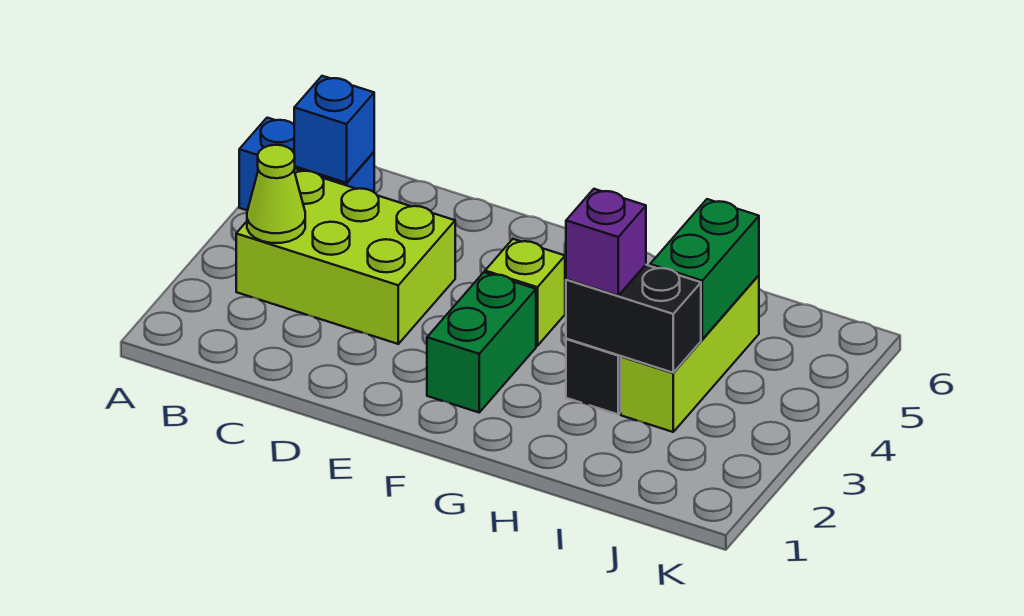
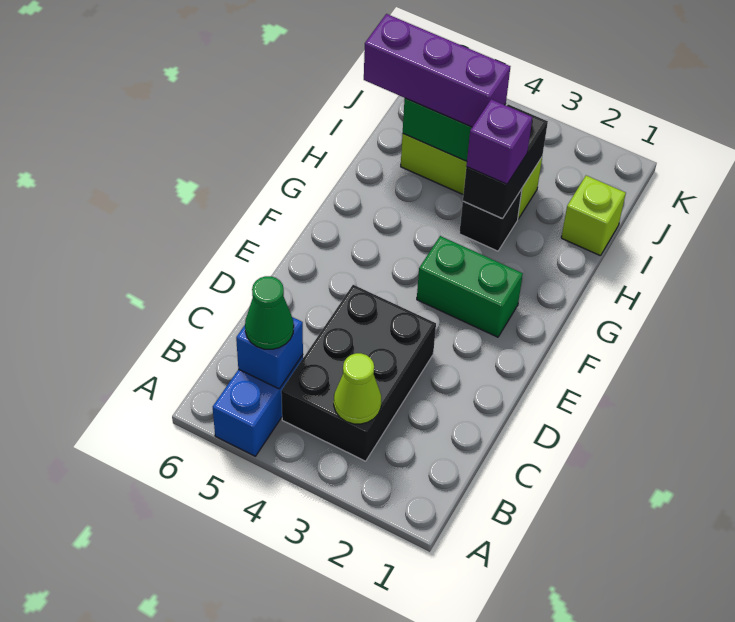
lime brick B3:D4 level 1 -> black brick B3:D4 level 1
none -> green cone B5 level 3
lime brick F4 level 1 -> lime brick I1 level 1
none -> purple brick I4:I6 level 3

